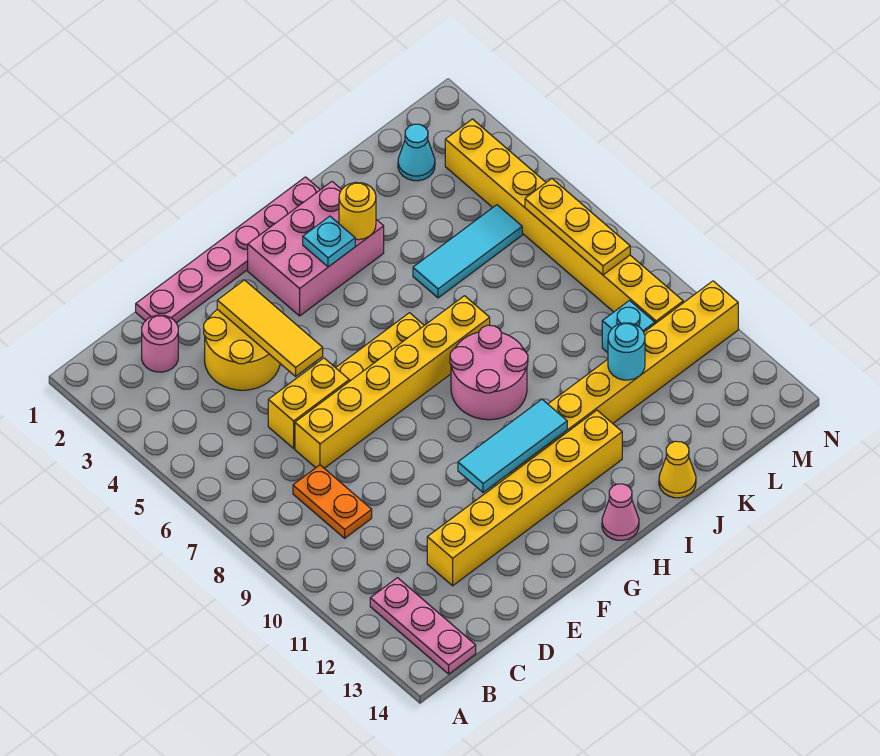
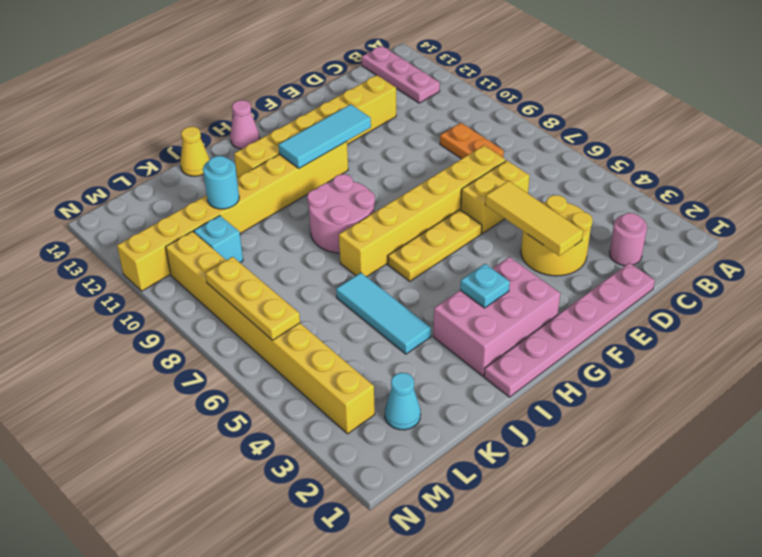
yellow round brick I3 level 2 -> none
cyan tile J5:L5 level 1 -> cyan tile J4:J6 level 1

